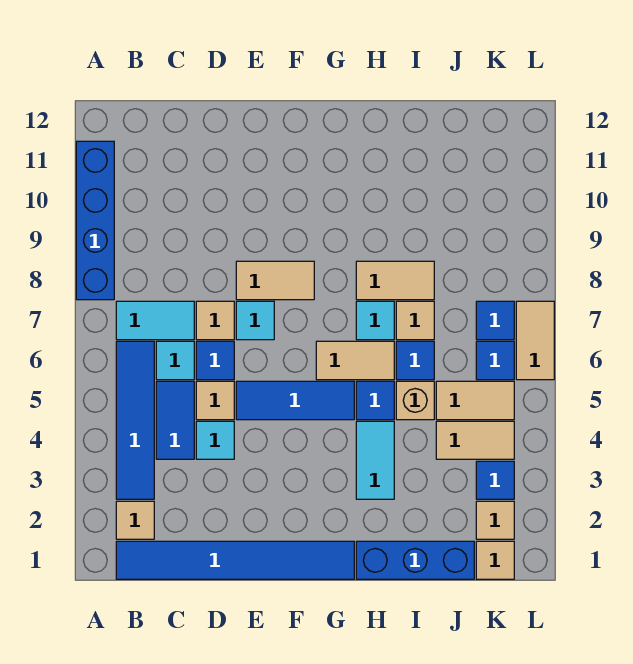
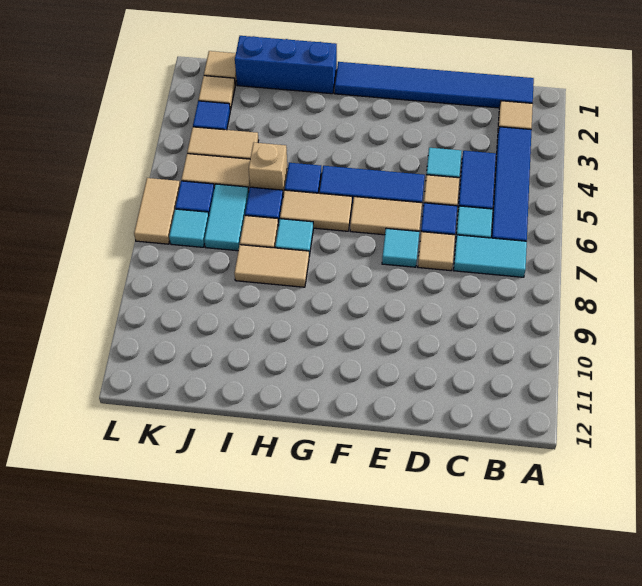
blue brick A8:A11 level 1 -> none
tan tile E8:F8 level 1 -> tan tile E6:F6 level 1
cyan tile H3:H4 level 1 -> cyan tile J6:J7 level 1
blue tile K7 level 1 -> cyan tile K7 level 1

